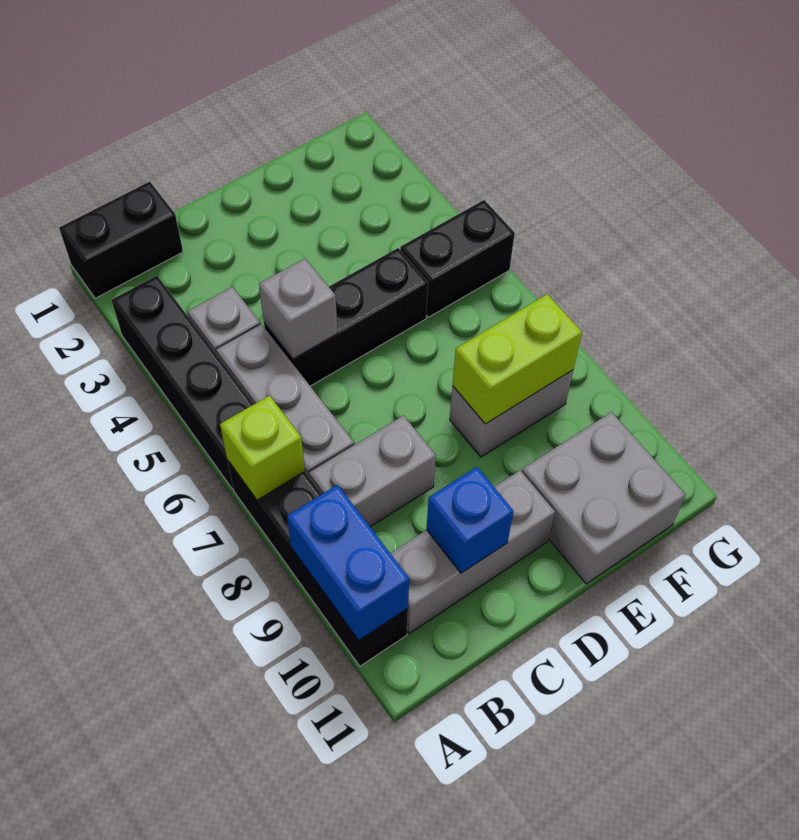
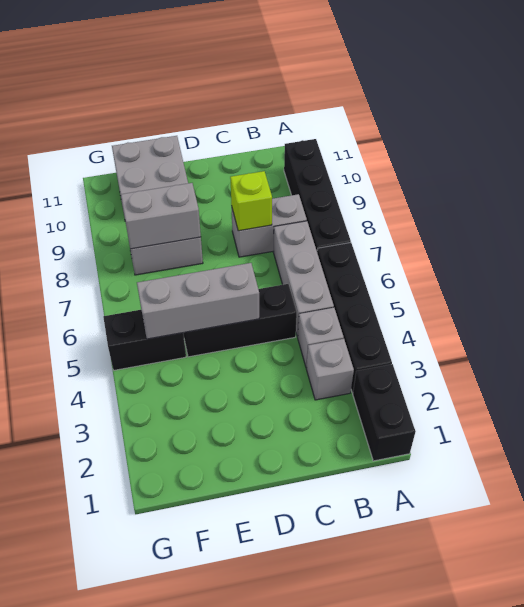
black brick A1:B1 level 1 -> black brick A1:A2 level 1
lime brick A7 level 2 -> lime brick C8 level 2
blue brick A9:A10 level 2 -> none
grey brick B10:D10 level 1 -> grey brick D5:F5 level 2
grey brick C5 level 2 -> grey brick B3 level 1
blue brick C10 level 2 -> none
lime brick E8:F8 level 2 -> grey brick E8:F8 level 2

